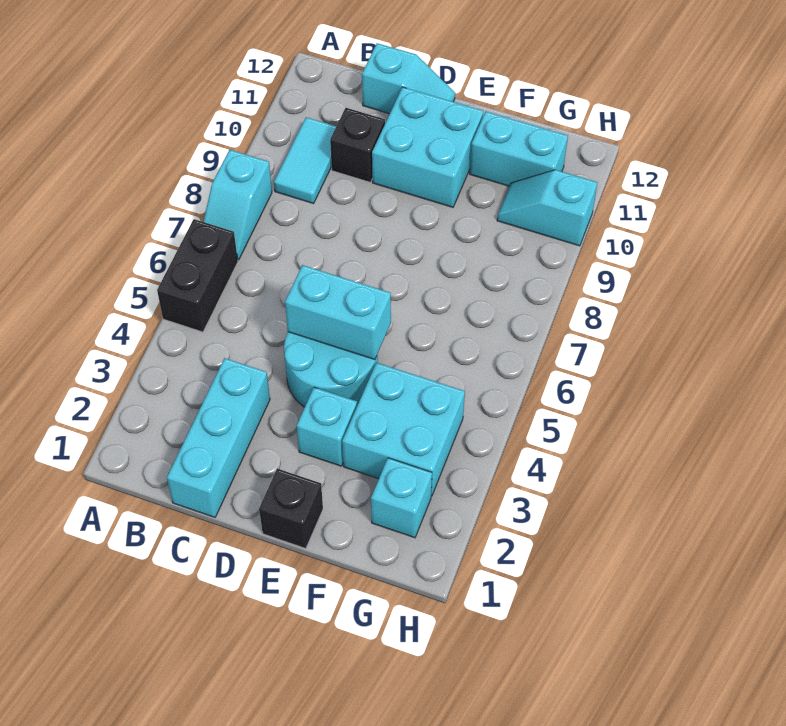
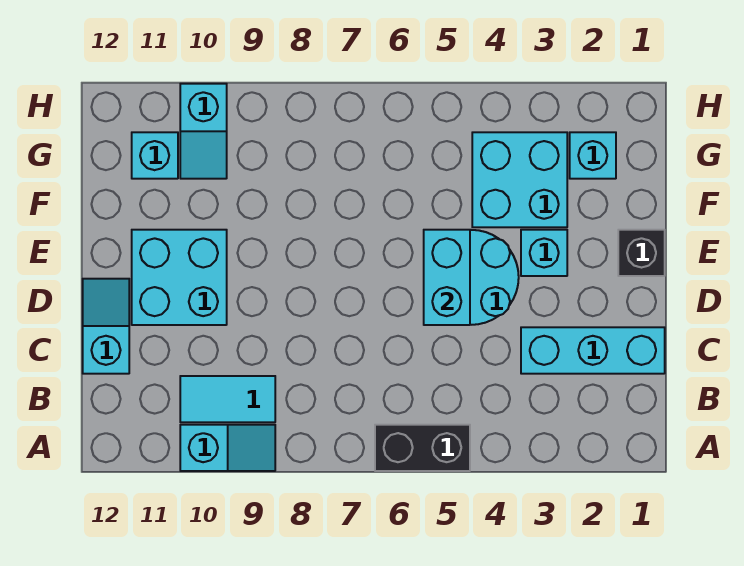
cyan slope A7:A8 level 1 top 8 -> cyan slope A9:A10 level 1 top 10
black brick C10 level 1 -> none
cyan brick F11:G11 level 1 -> cyan brick G11 level 1

